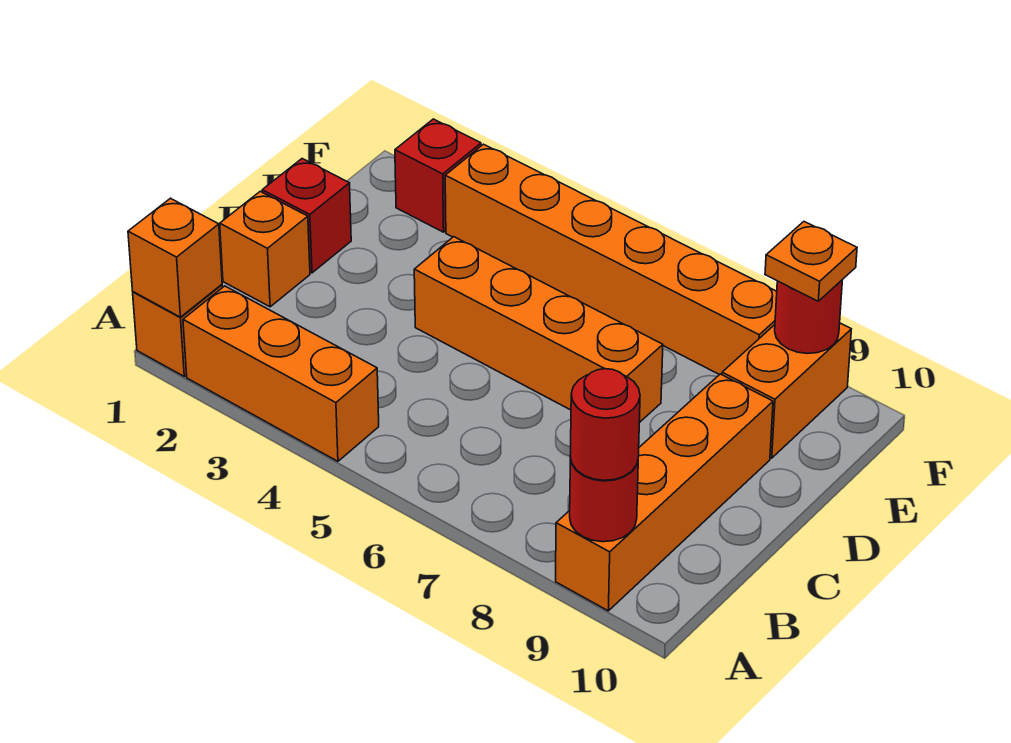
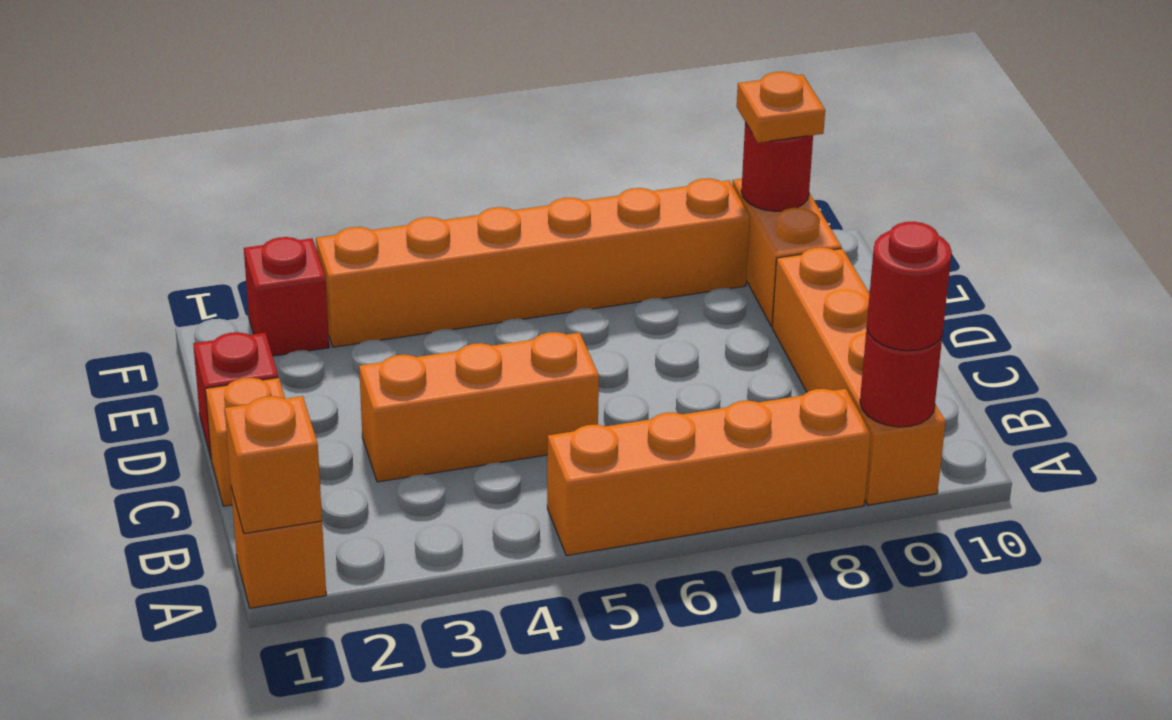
orange brick A2:A4 level 1 -> orange brick C3:C5 level 1
orange brick D4:D7 level 1 -> orange brick A5:A8 level 1

